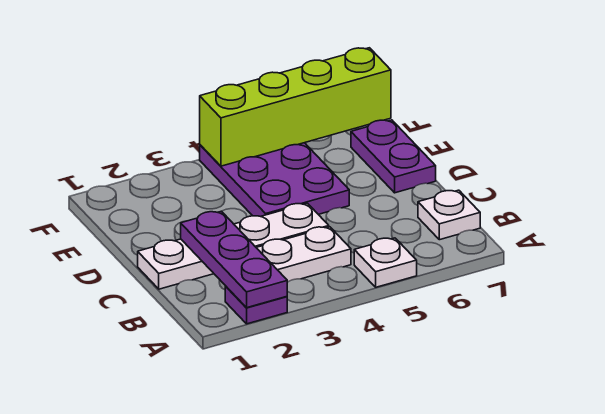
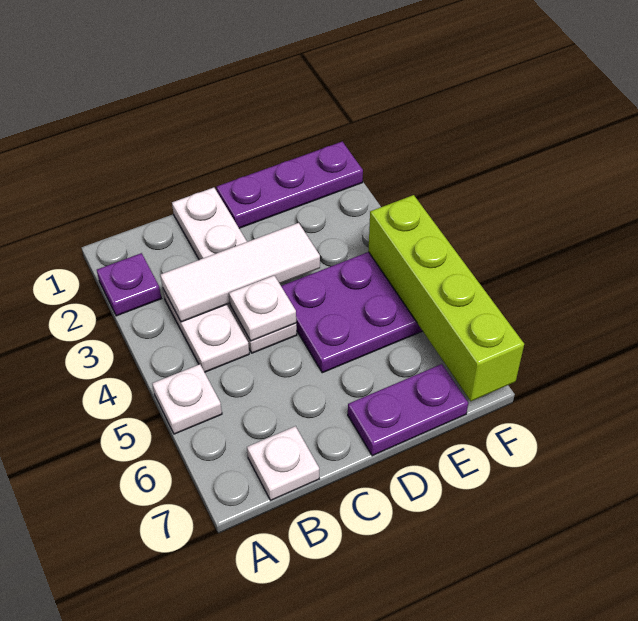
purple plate A2:C2 level 2 -> purple plate D1:F1 level 1
none -> white tile B3:D3 level 2
none -> white plate C4 level 2

